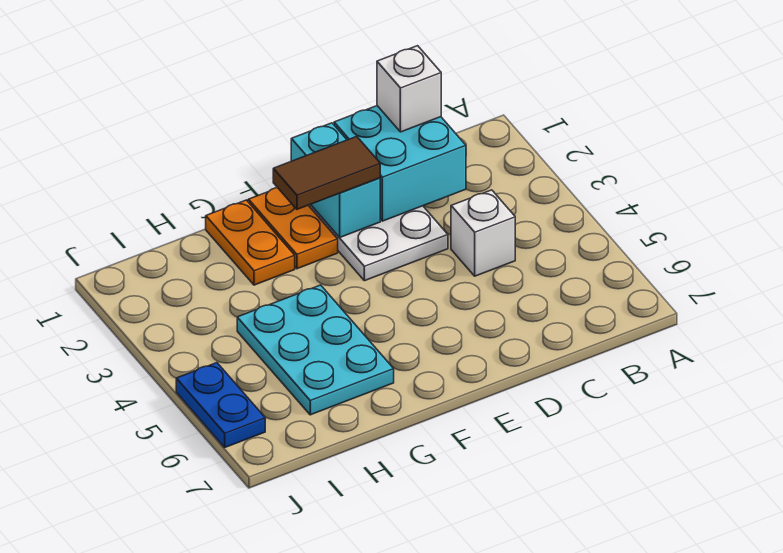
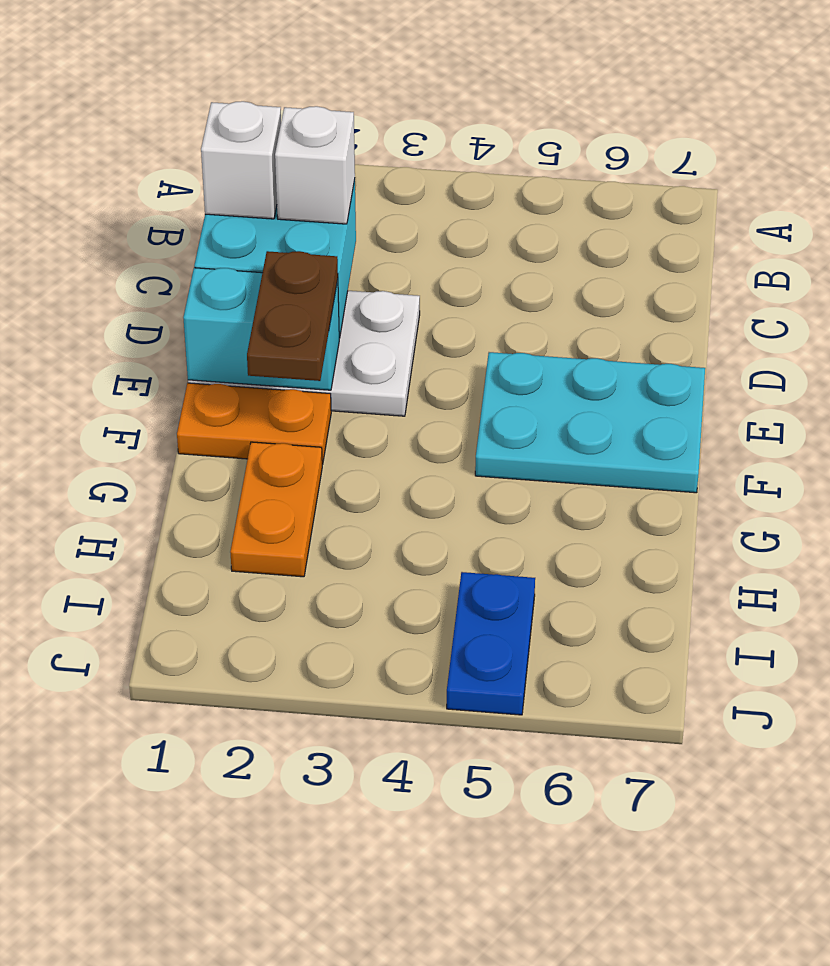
white brick C4 level 1 -> white brick C2 level 3
brown tile E2:F2 level 3 -> brown plate E2:F2 level 3
orange plate G1:G2 level 1 -> orange plate G2:H2 level 1
cyan plate G4:H6 level 1 -> cyan plate E5:F7 level 1
blue plate J5:J6 level 1 -> blue plate I5:J5 level 1

